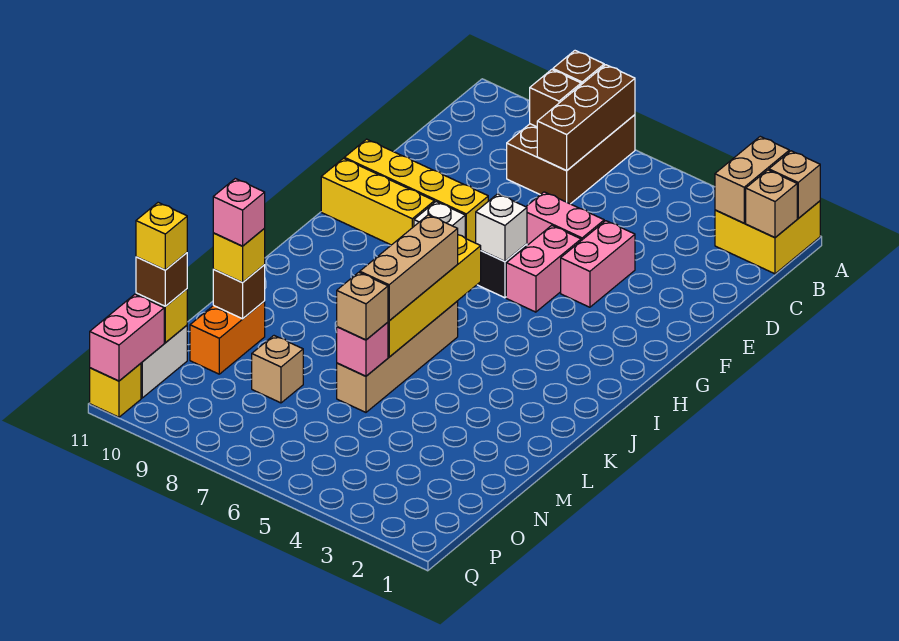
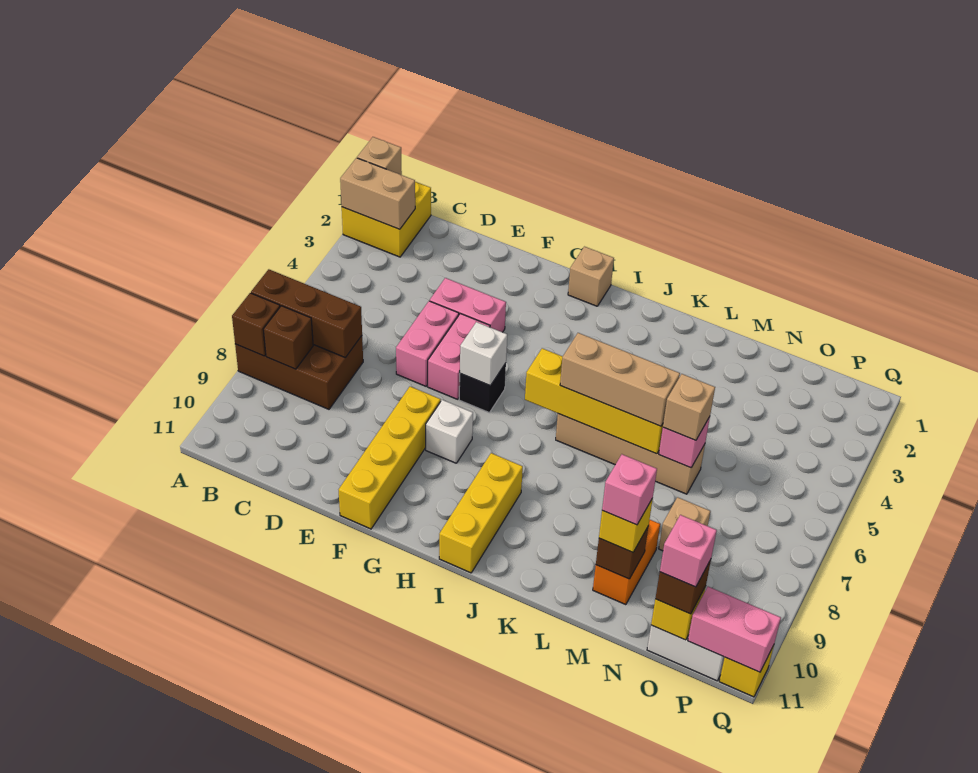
tan brick B1 level 2 -> tan brick H1 level 1
pink brick F5:G5 level 1 -> pink brick F5:F6 level 1
yellow brick G9:G11 level 1 -> yellow brick I9:I11 level 1
orange brick M10:N10 level 1 -> orange brick M9:M10 level 1
yellow brick O11 level 4 -> pink brick O11 level 4

